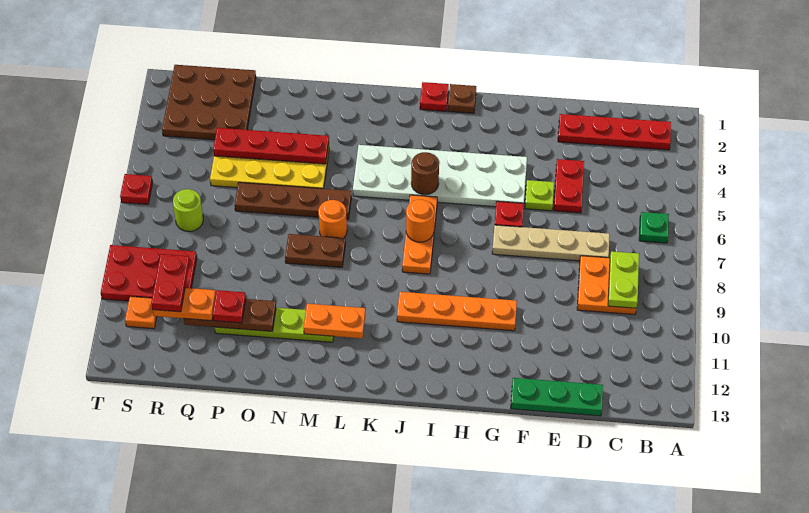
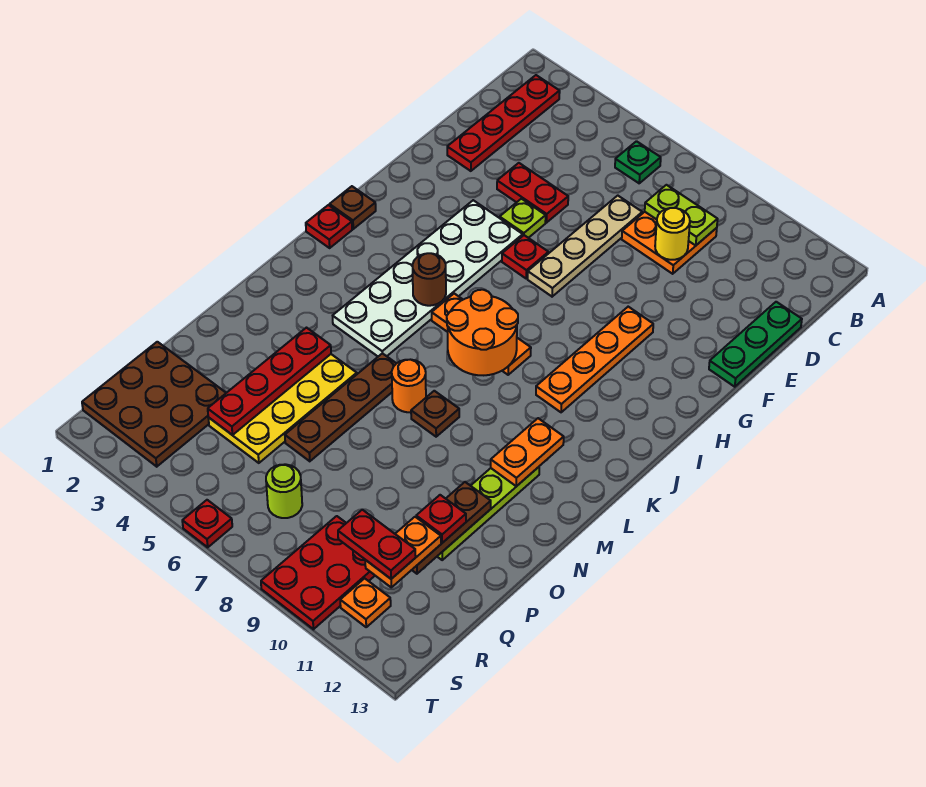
none -> yellow round brick D9 level 2
orange round brick J7 level 2 -> orange round brick J7:K8 level 2
brown plate M8:N8 level 1 -> brown plate M8 level 1

